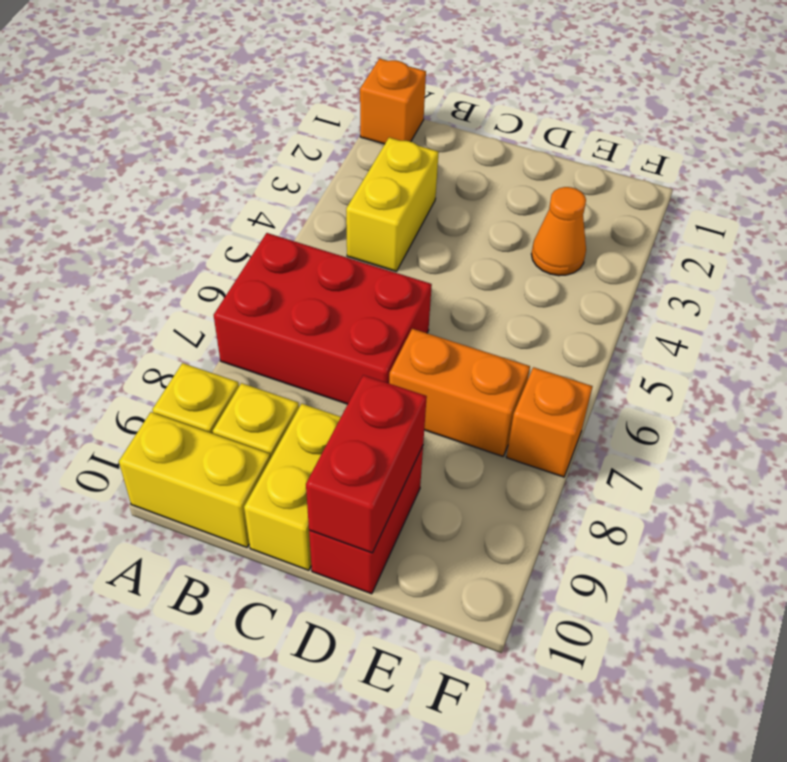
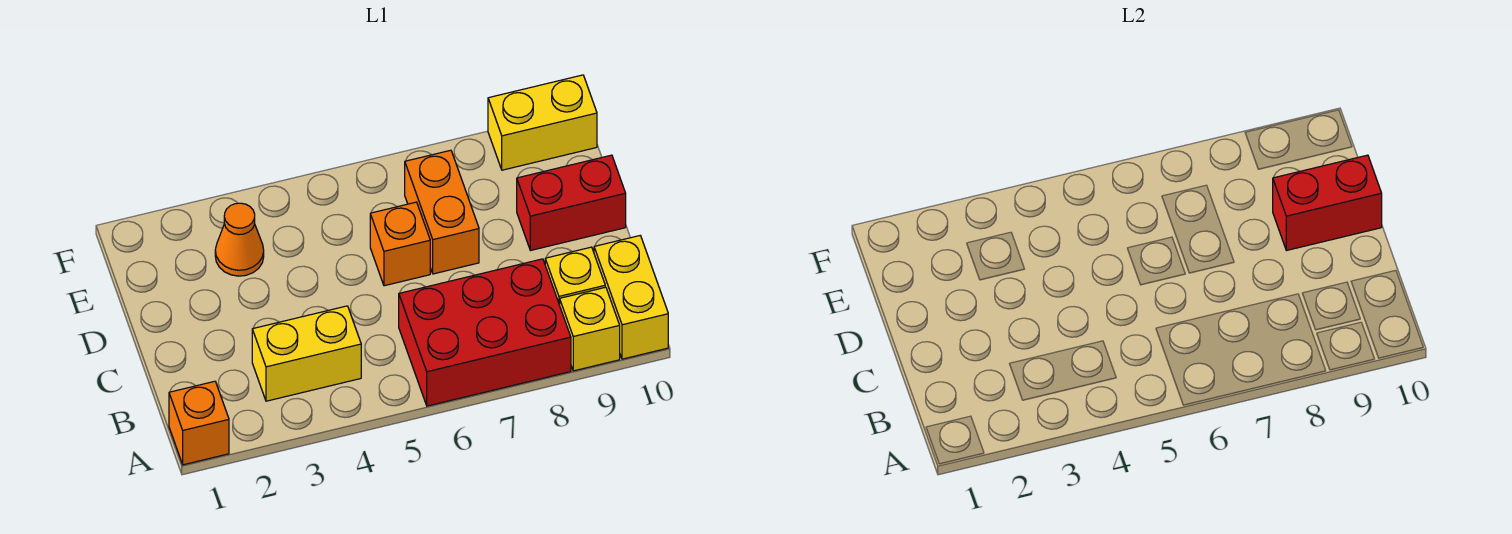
red brick A6:C7 level 1 -> red brick A6:B8 level 1
yellow brick C9:C10 level 1 -> yellow brick F9:F10 level 1
orange brick F7 level 1 -> orange brick D6 level 1

